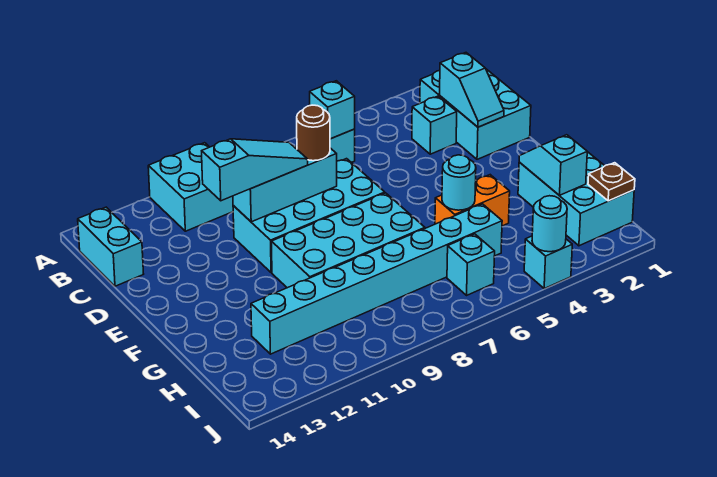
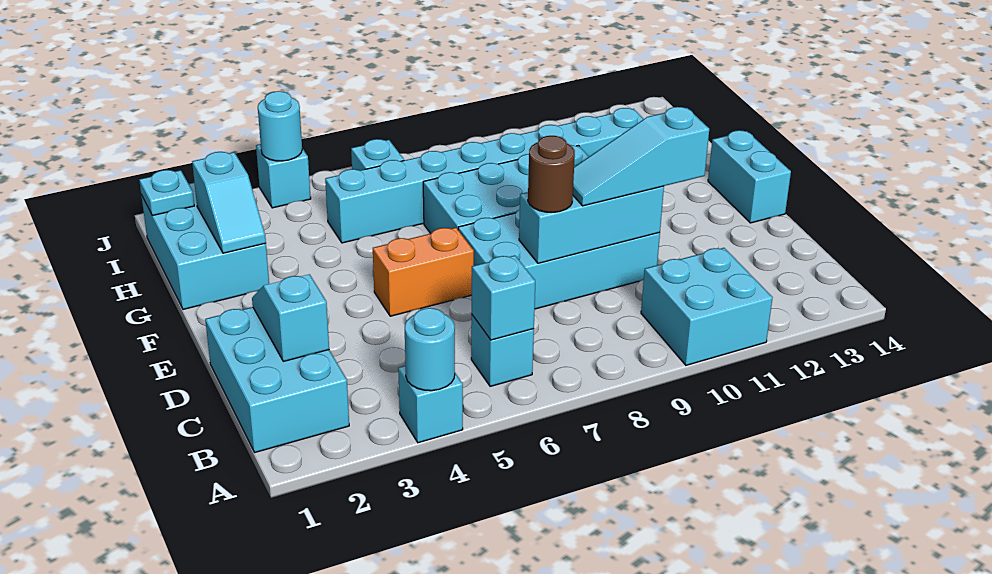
cyan brick B14:C14 level 1 -> cyan brick E14:F14 level 1
cyan brick C3 level 1 -> cyan brick A4 level 1
orange brick G4:G5 level 1 -> orange brick E5:E6 level 1
cyan round brick G5 level 2 -> cyan round brick A4 level 2
brown plate I1 level 2 -> cyan plate I1 level 2

